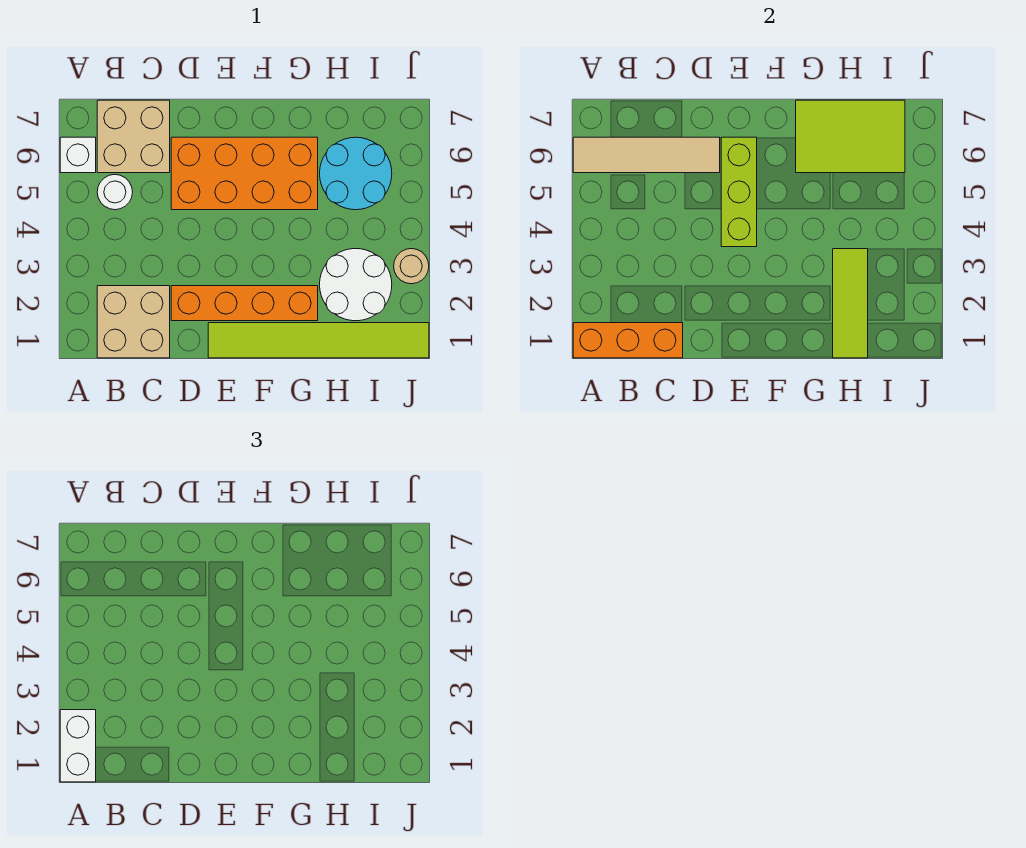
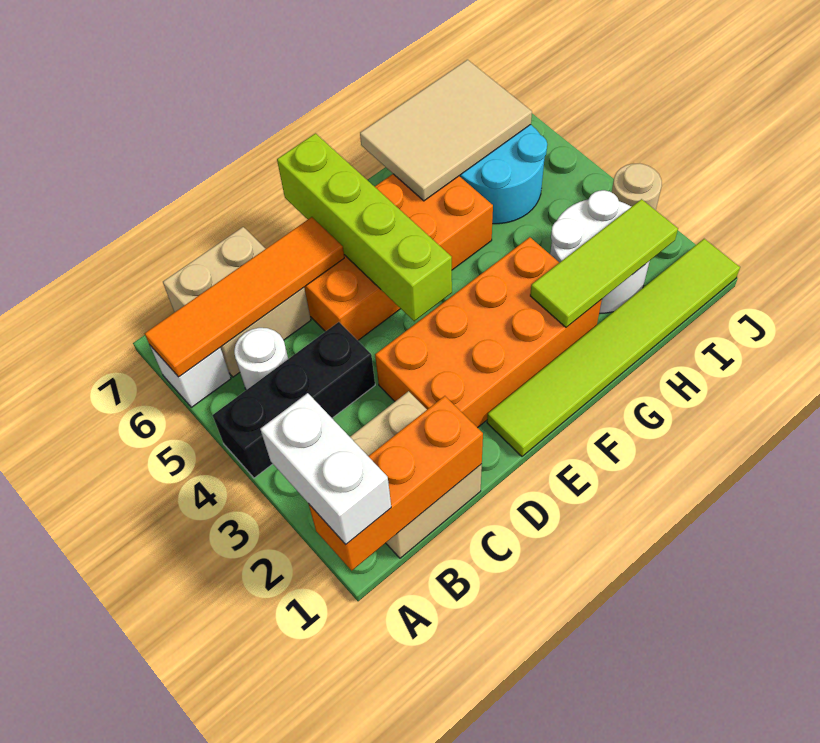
none -> black brick A4:C4 level 1
tan tile A6:D6 level 2 -> orange tile A6:D6 level 2
orange brick D2:G2 level 1 -> orange brick D2:G3 level 1
lime brick E4:E6 level 2 -> lime brick E4:E7 level 2
lime tile G6:I7 level 2 -> tan tile G6:I7 level 2
lime tile H1:H3 level 2 -> lime tile G2:I2 level 2

